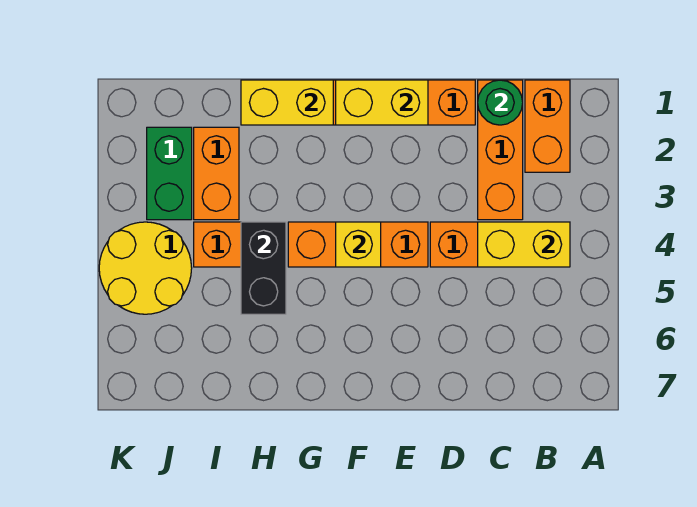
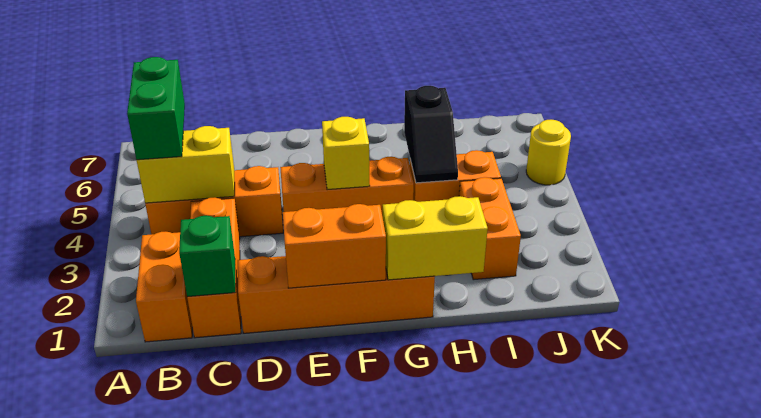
green round brick C1 level 2 -> green brick C1 level 2
yellow brick E1:F1 level 2 -> orange brick E1:F1 level 2
black brick H4:H5 level 2 -> black slope H4:H5 level 2 top 5
green brick J2:J3 level 1 -> green brick B4:B5 level 3
yellow round brick J4:K5 level 1 -> yellow round brick K5 level 1

